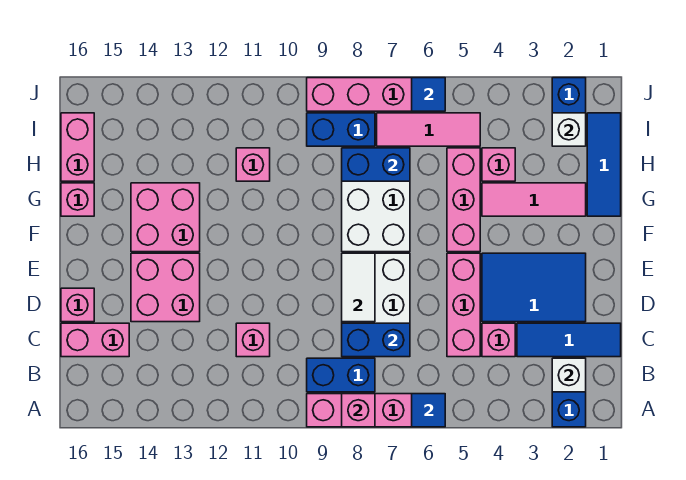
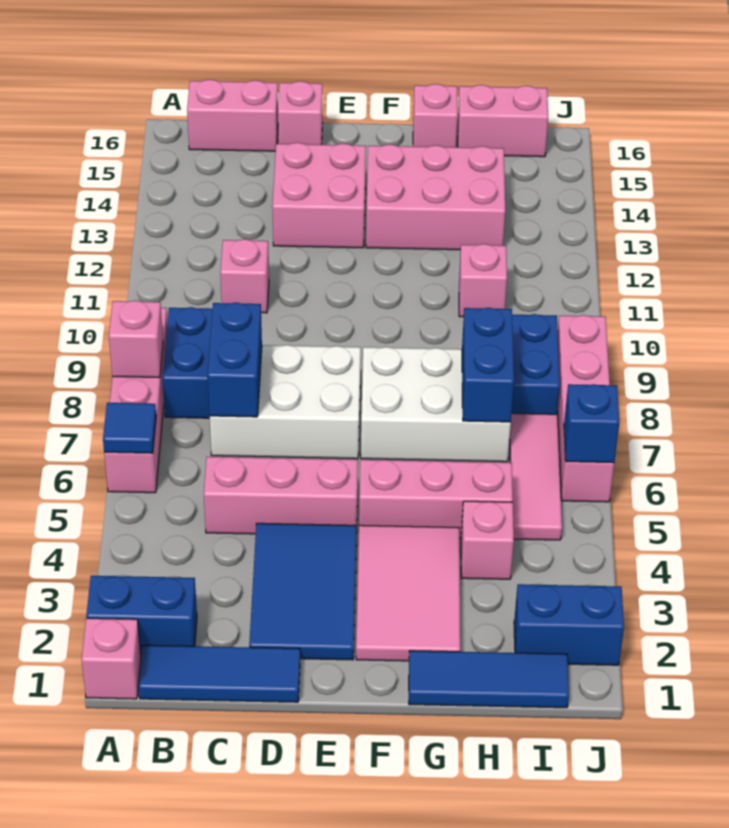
white brick B2 level 2 -> none
blue tile C1:C3 level 1 -> blue tile B1:D1 level 1
pink brick C4 level 1 -> pink brick A1 level 1
pink brick C15:C16 level 1 -> pink brick B16:C16 level 1
white tile D8:E8 level 2 -> none
pink brick F13:G14 level 1 -> pink brick F13:H14 level 1
pink tile G2:G4 level 1 -> pink tile F2:G4 level 1
white brick I2 level 2 -> none
blue tile J6 level 2 -> blue brick J6 level 2

